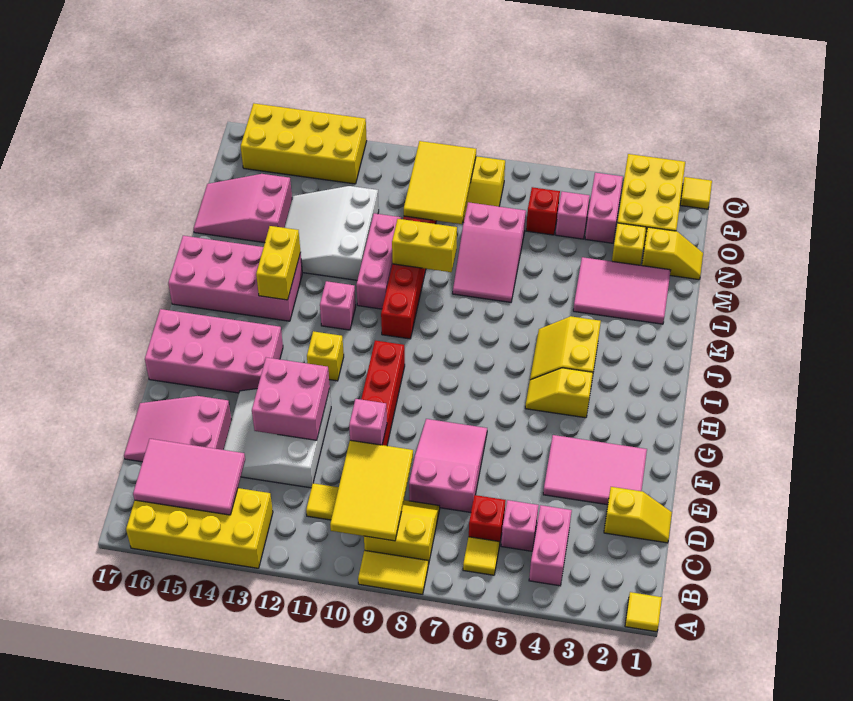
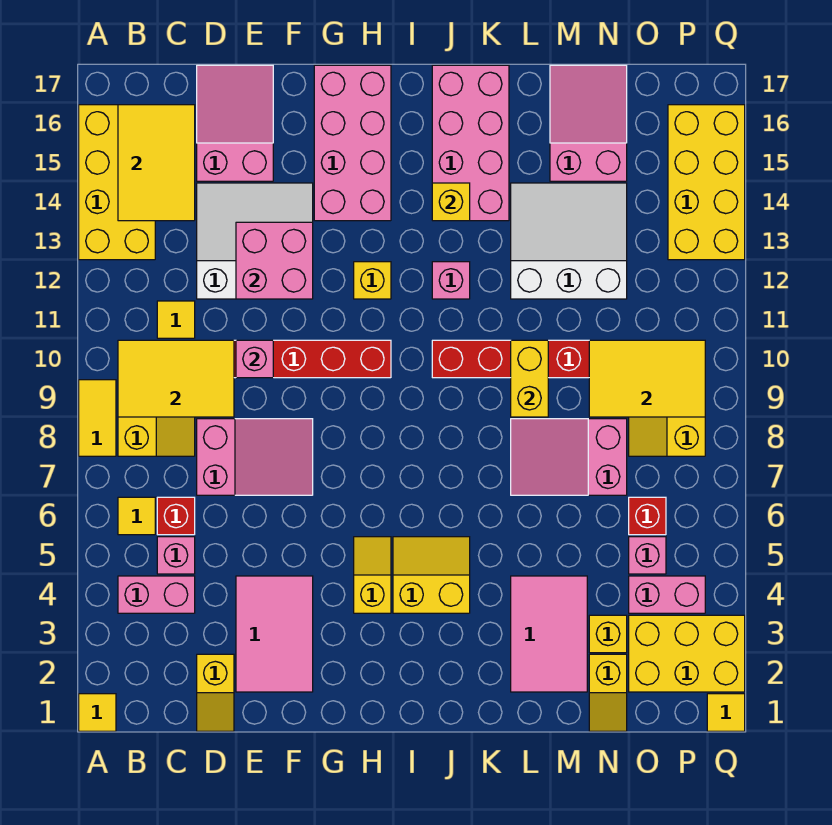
pink tile B14:C16 level 2 -> yellow tile B14:C16 level 2
yellow brick J14:K14 level 2 -> yellow brick J14 level 2
pink brick K11:M11 level 1 -> none

